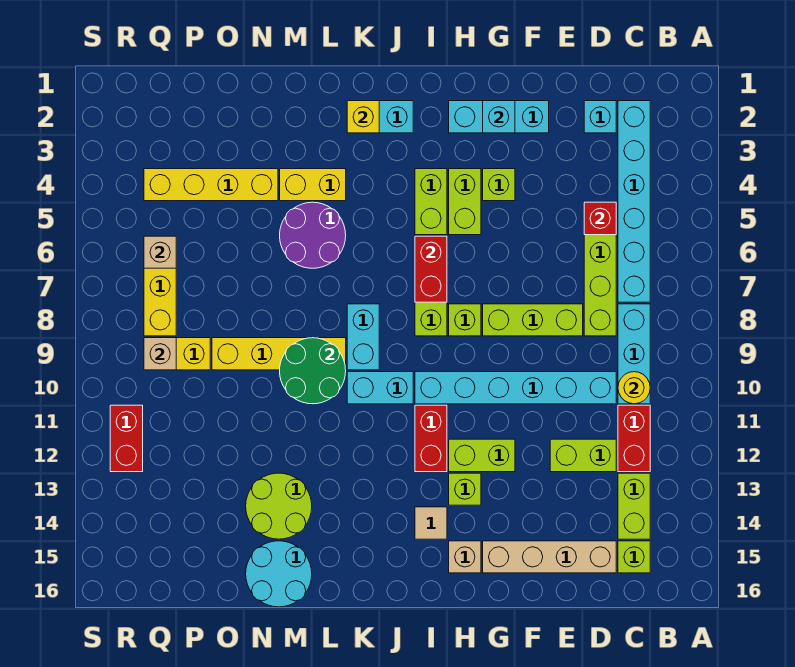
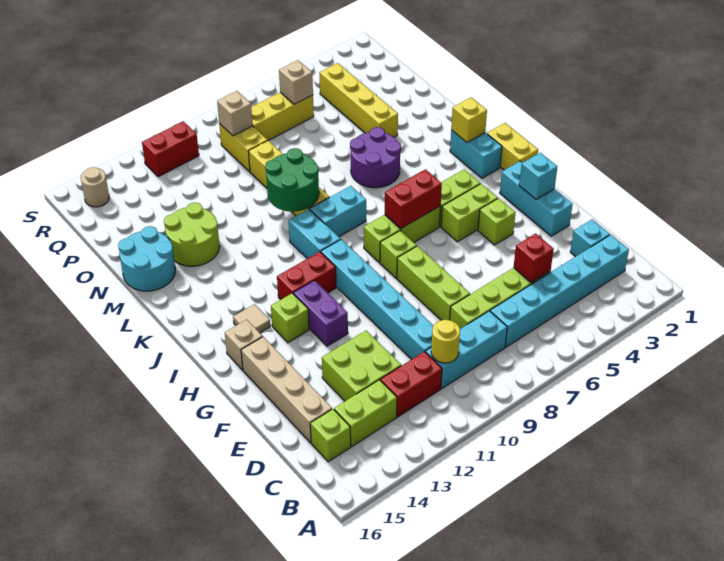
lime brick D12:E12 level 1 -> lime brick D12:E13 level 1
lime brick G12:H12 level 1 -> purple brick G12:H12 level 1
yellow brick L4:M4 level 1 -> yellow brick I1:J1 level 1
none -> tan round brick R15 level 1

